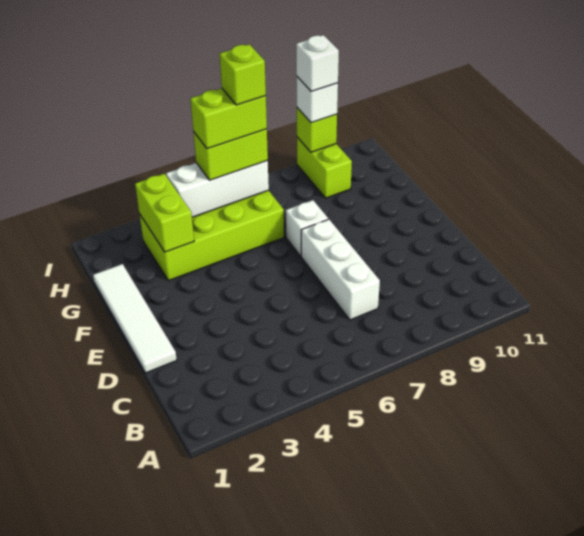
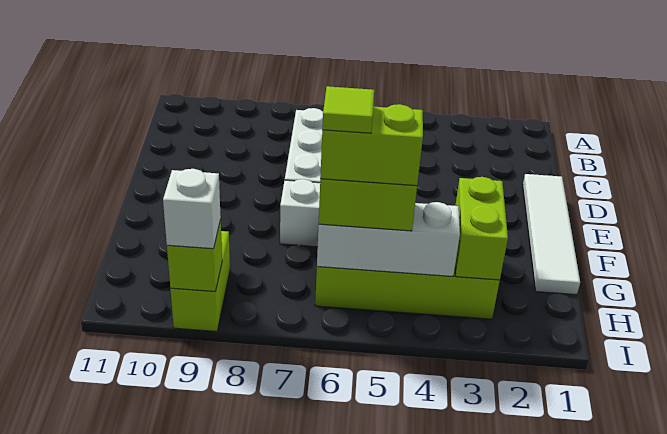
lime brick H6 level 5 -> lime tile H6 level 5
white brick I9 level 4 -> none

